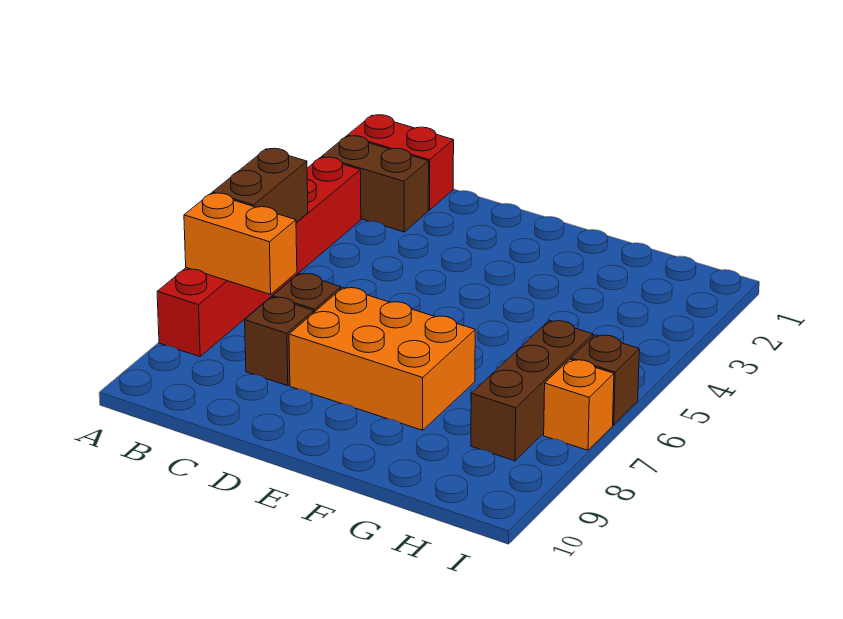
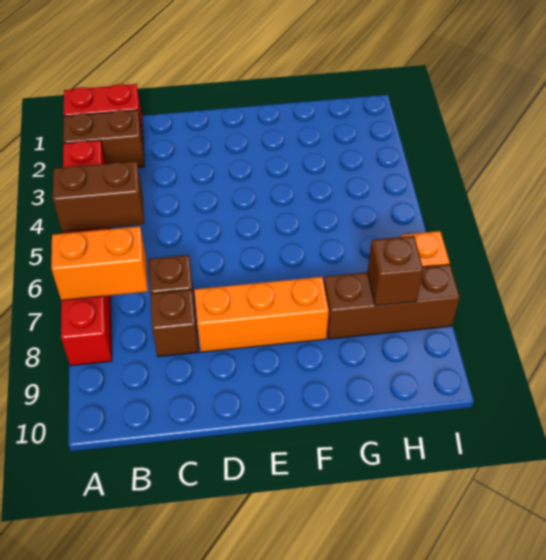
brown brick A5:A6 level 2 -> brown brick A5:B5 level 2
orange brick D7:F8 level 1 -> orange brick D8:F8 level 1
brown brick H6:H8 level 1 -> brown brick G8:I8 level 1
brown brick I6 level 1 -> brown brick H8 level 2

